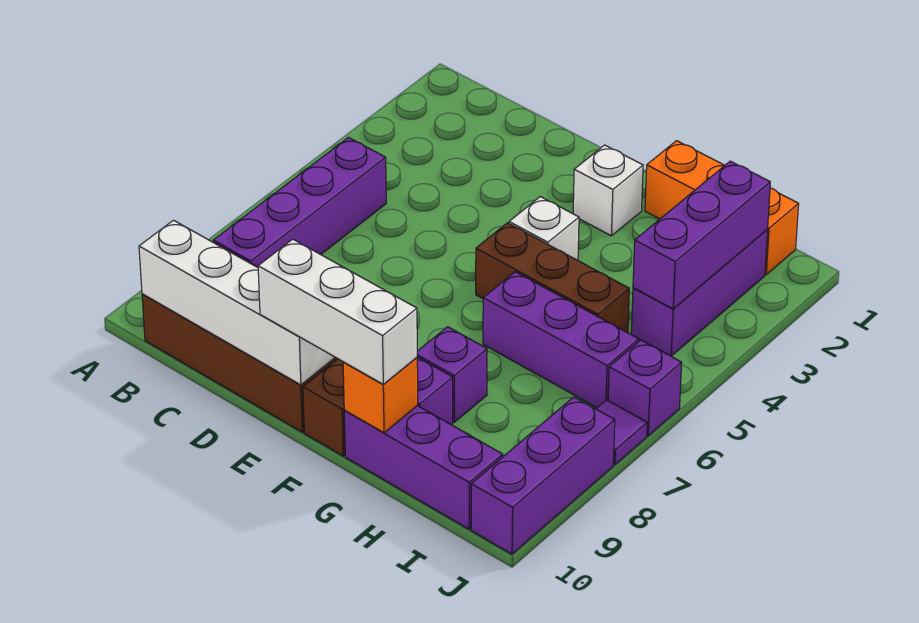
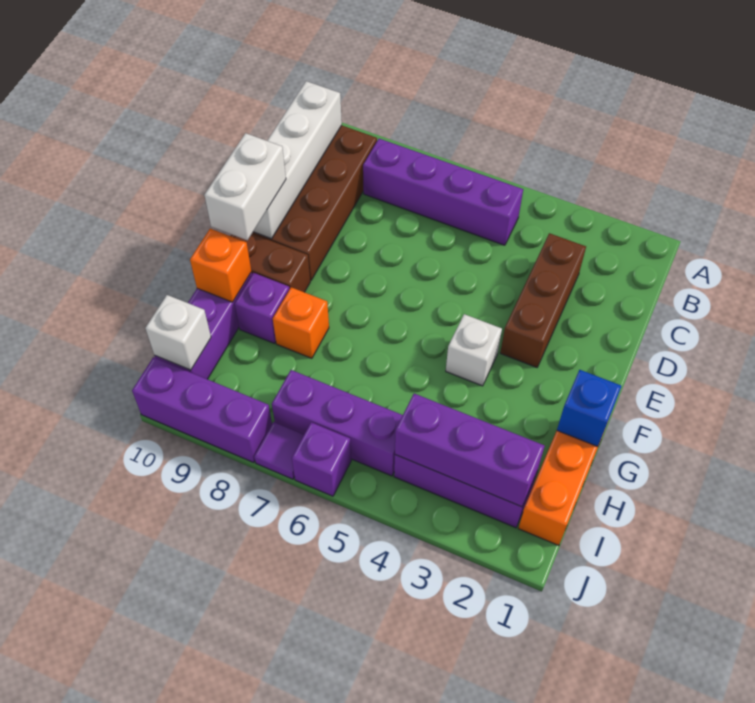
white brick E10:G10 level 3 -> white brick E10:F10 level 3
white brick F2 level 1 -> white brick I10 level 2
brown brick F5:H5 level 1 -> brown brick C3:E3 level 1
none -> blue brick G1 level 2
purple brick G6:I6 level 1 -> purple brick I5:I7 level 1
purple brick G8 level 1 -> orange brick G8 level 1

